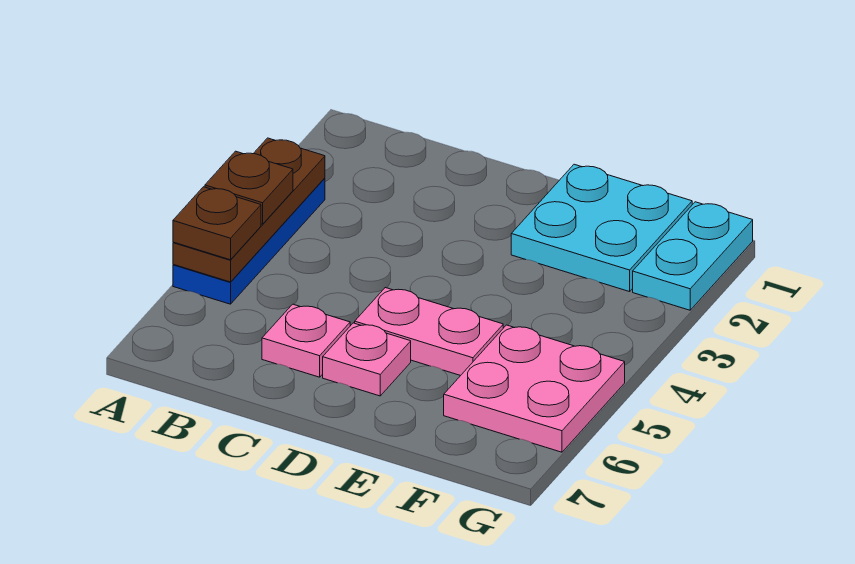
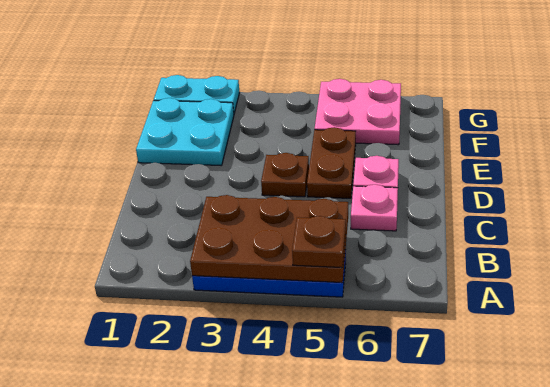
brown plate A3:A5 level 2 -> brown plate A3:B5 level 2
brown plate A4 level 3 -> brown plate D4 level 1
pink plate D5:E5 level 1 -> brown plate D5:E5 level 1

